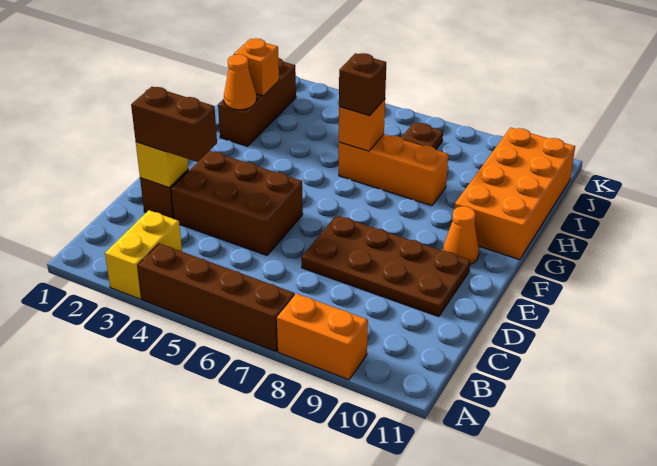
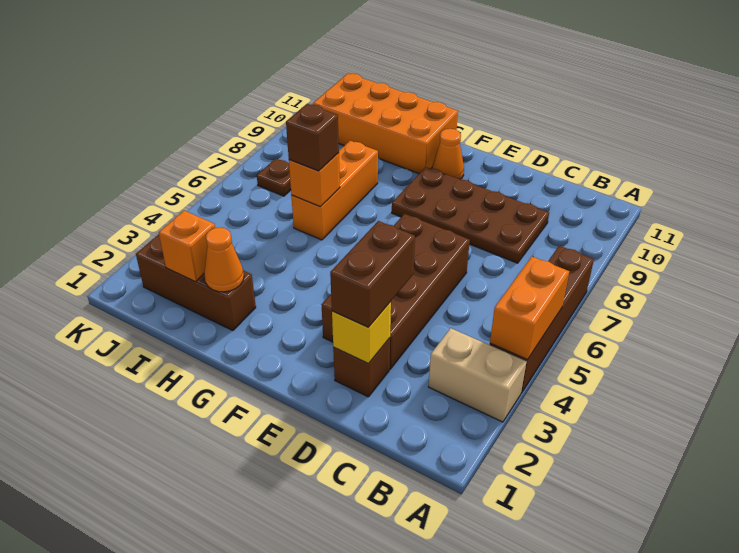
yellow brick A3:B3 level 1 -> tan brick A3:B3 level 1
orange brick A8:A9 level 1 -> orange brick A4:A5 level 2
brown brick D3:E5 level 1 -> brown brick D3:E6 level 1
brown plate D7:E10 level 1 -> brown plate C8:F9 level 1

